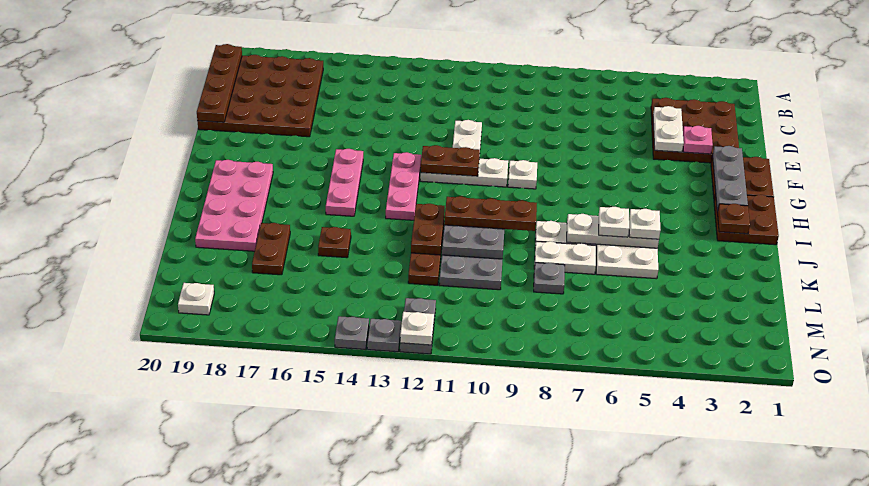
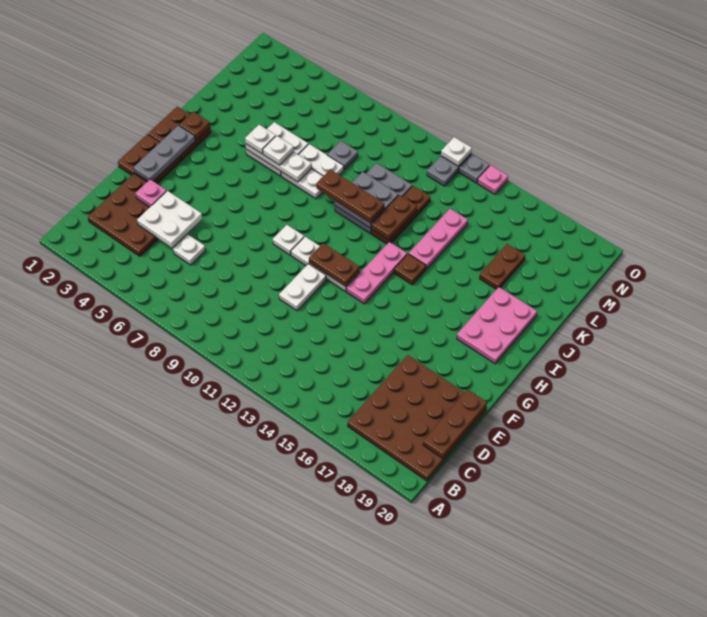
brown plate B20:E20 level 2 -> brown plate C20:E20 level 2
white plate D4:E4 level 2 -> white plate D4:E5 level 2
pink plate G15:I15 level 1 -> pink plate J14:L14 level 1
pink plate H18:K19 level 1 -> pink plate H18:J19 level 1
brown plate K15 level 1 -> brown plate I14 level 1
white plate N19 level 1 -> white plate D6 level 1
grey plate O14 level 1 -> pink plate O14 level 1

